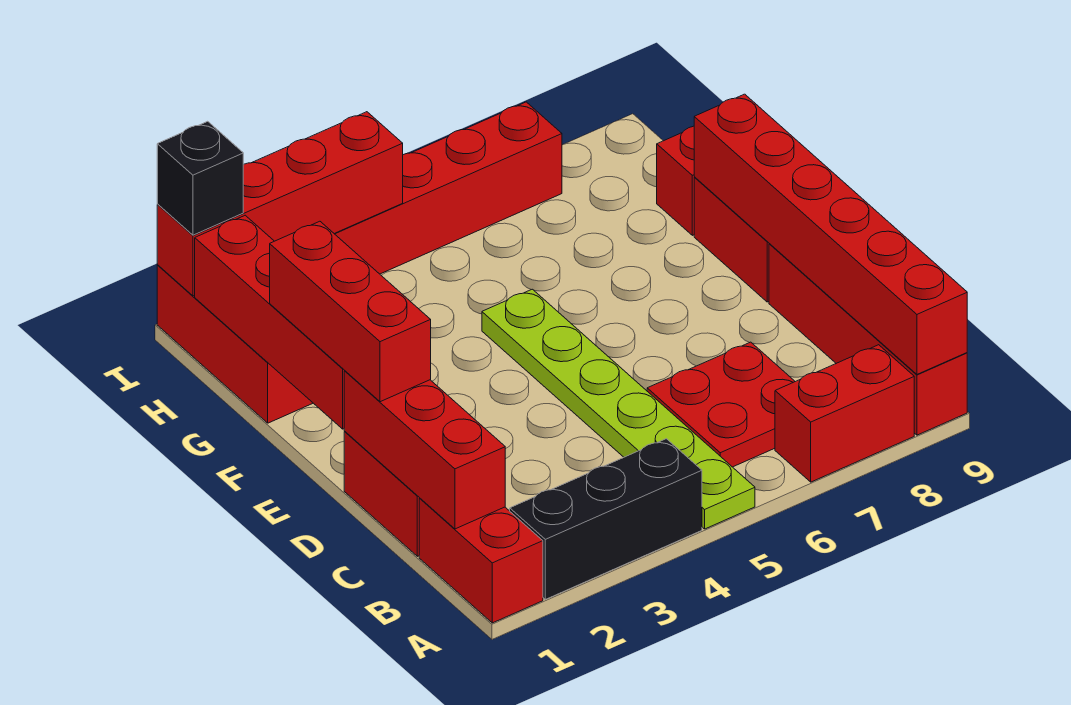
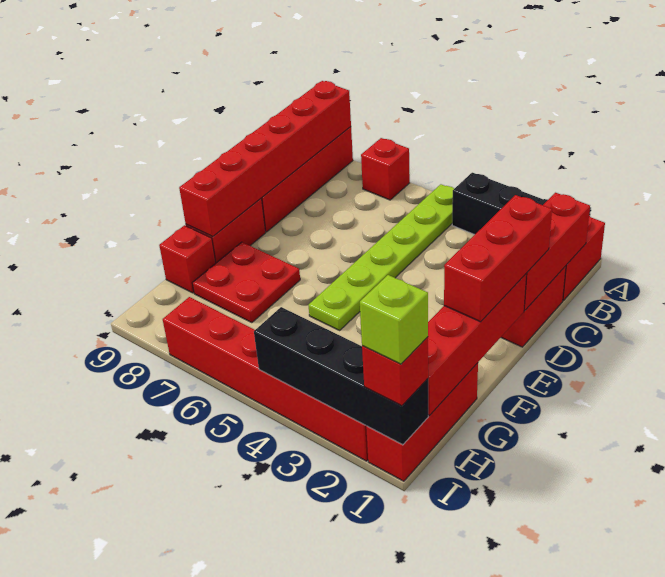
red brick A7:A8 level 1 -> red brick A7 level 1
red plate B6:C7 level 1 -> red plate F7:G8 level 1
red brick I1:I4 level 2 -> black brick I1:I4 level 2
black brick I1 level 3 -> red brick I1 level 3
none -> lime brick I1 level 4

